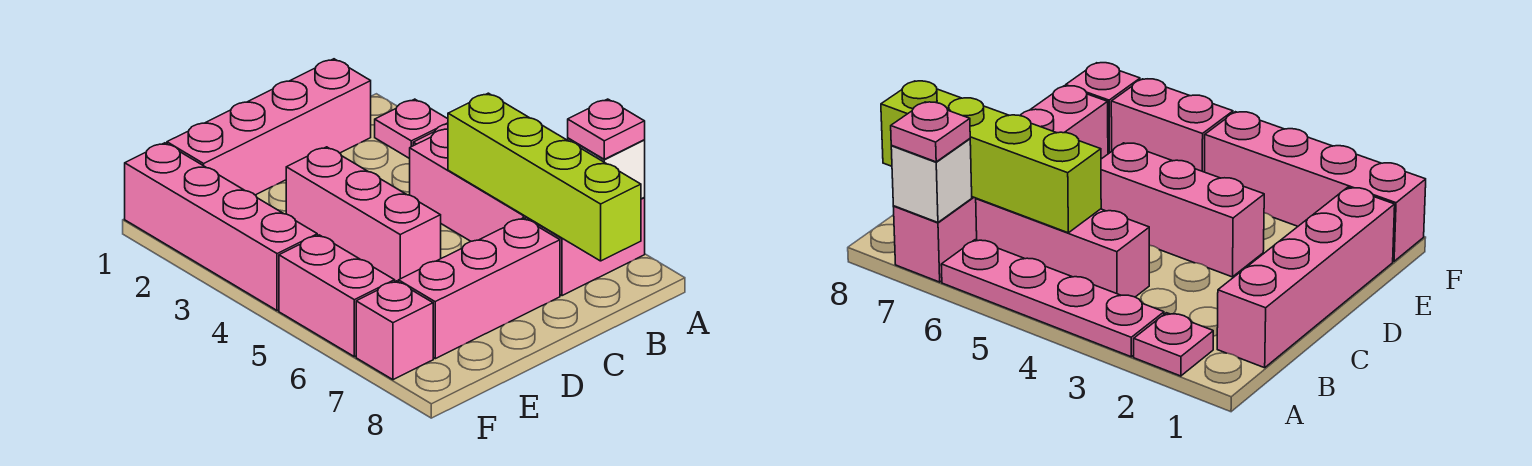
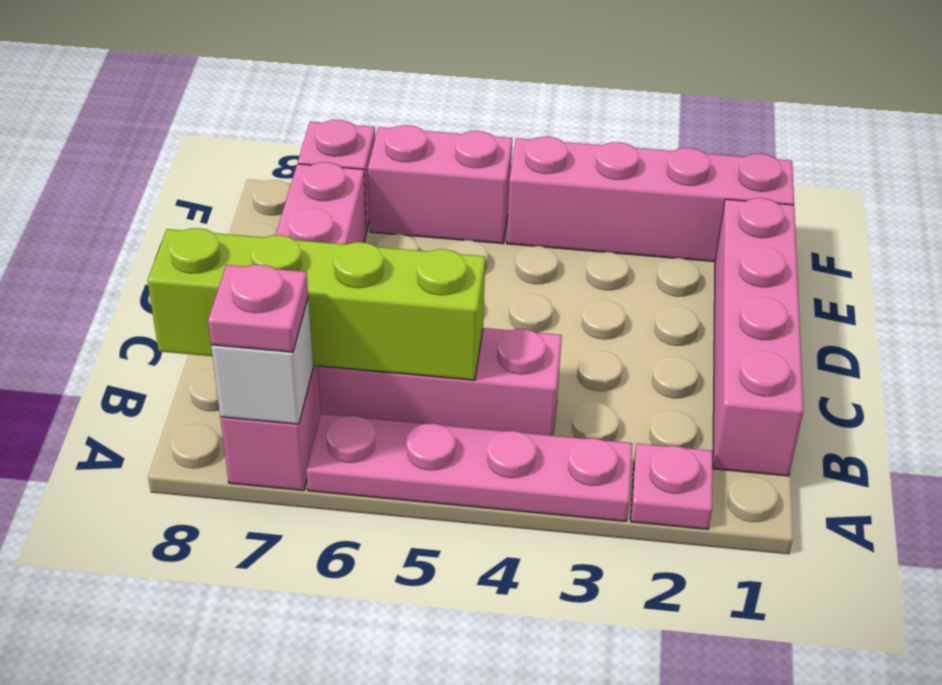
pink brick D3:D5 level 1 -> none

